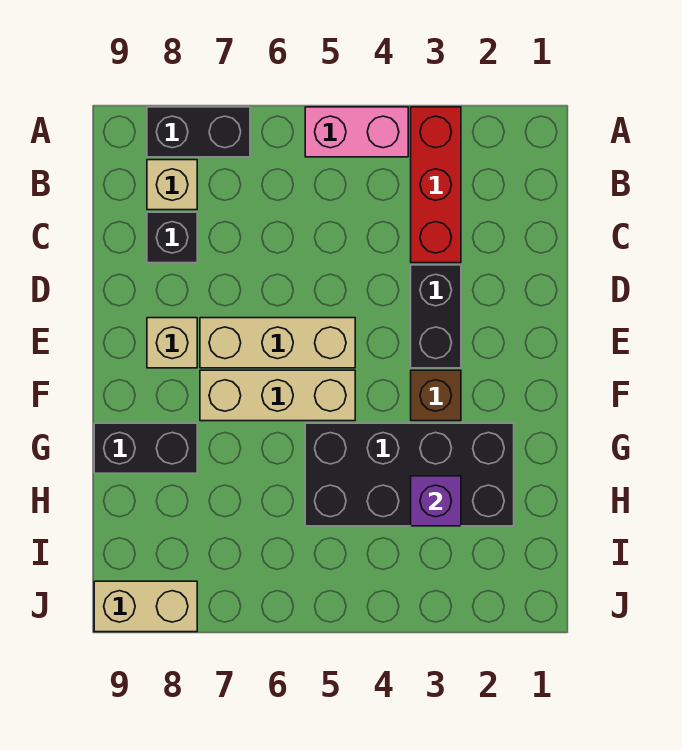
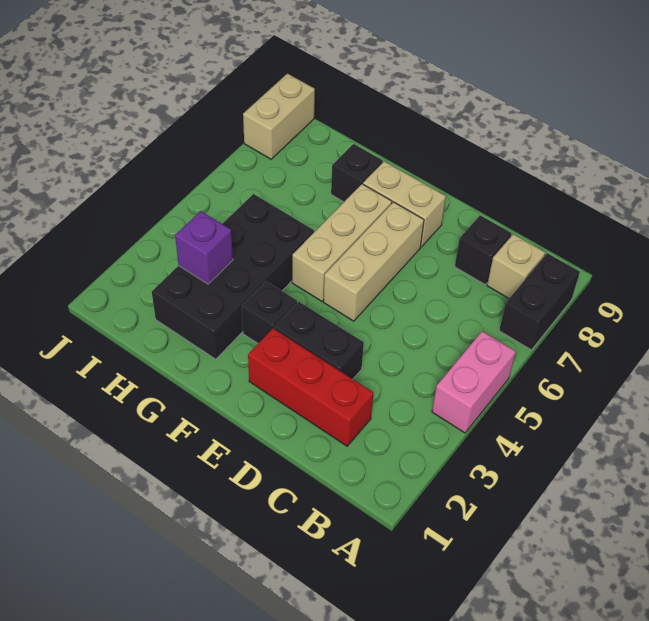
red brick A3:C3 level 1 -> red brick C2:E2 level 1
tan brick E8 level 1 -> tan brick E8:F8 level 1
brown brick F3 level 1 -> black brick F3 level 1
black brick G8:G9 level 1 -> black brick G8 level 1

